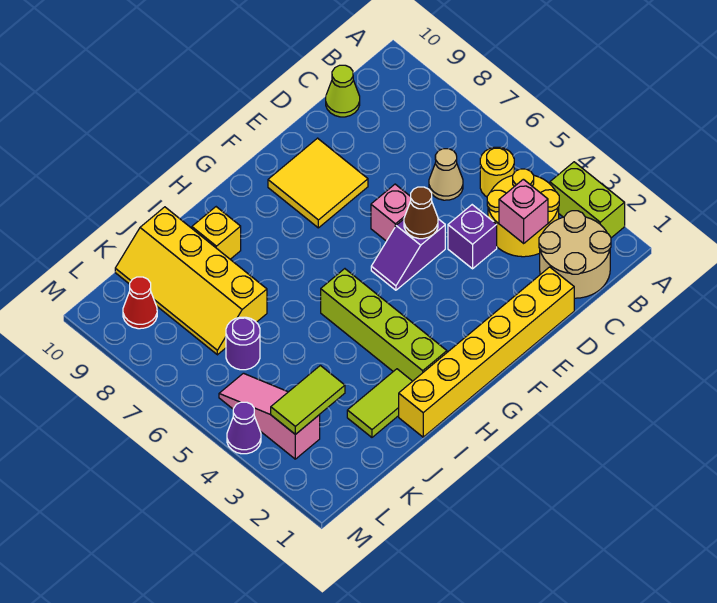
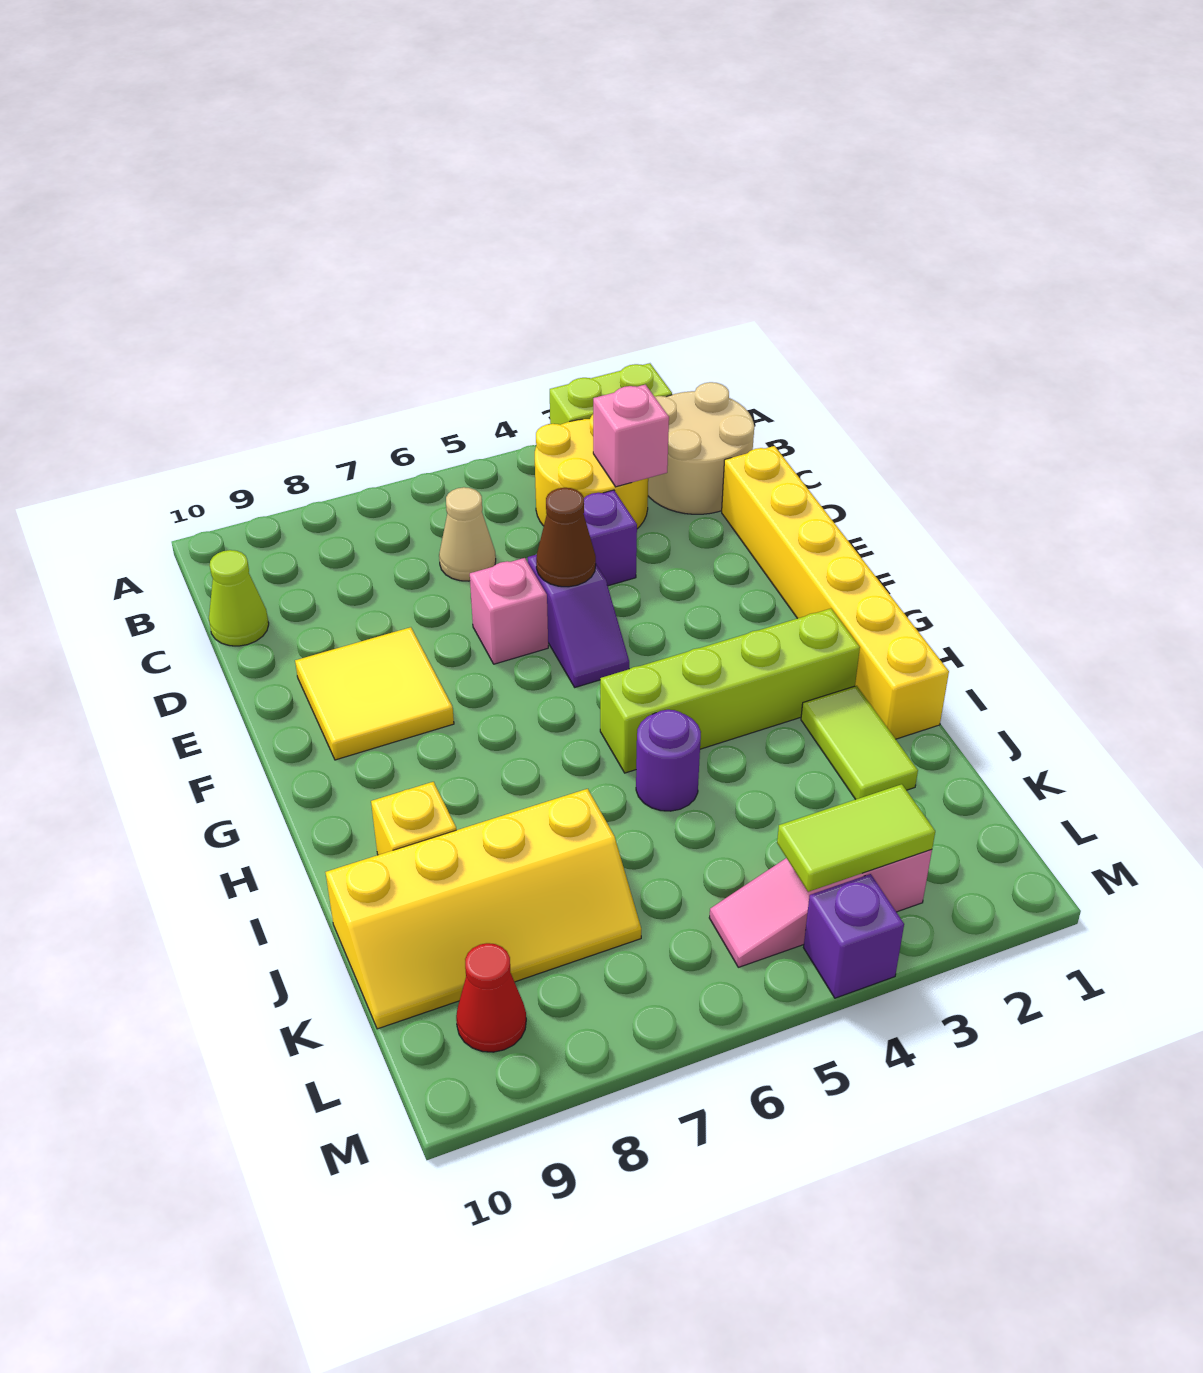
yellow round brick B5 level 1 -> none
lime tile K3:L3 level 2 -> lime tile L3:L4 level 2
purple round brick K6 level 1 -> purple round brick I5 level 1
purple cone M4 level 1 -> purple brick M4 level 1

